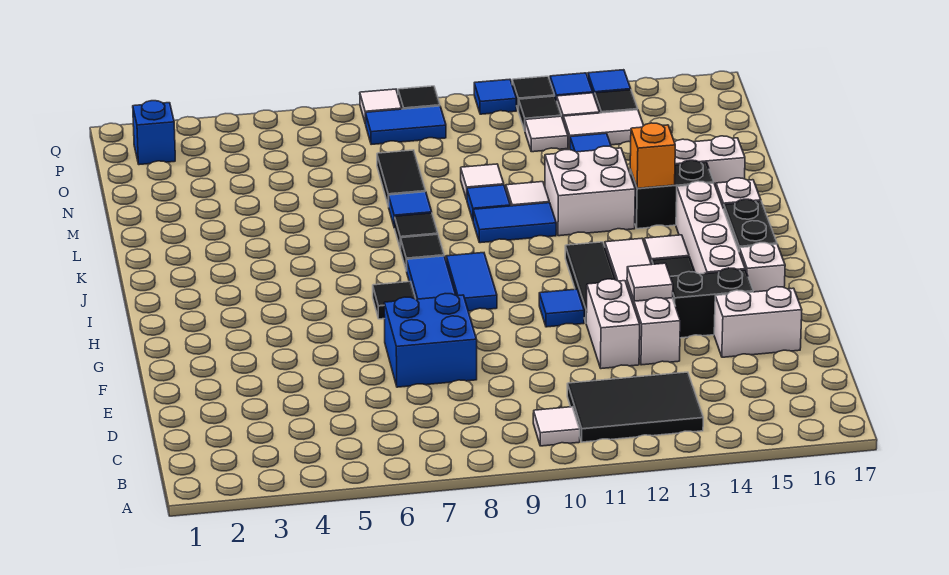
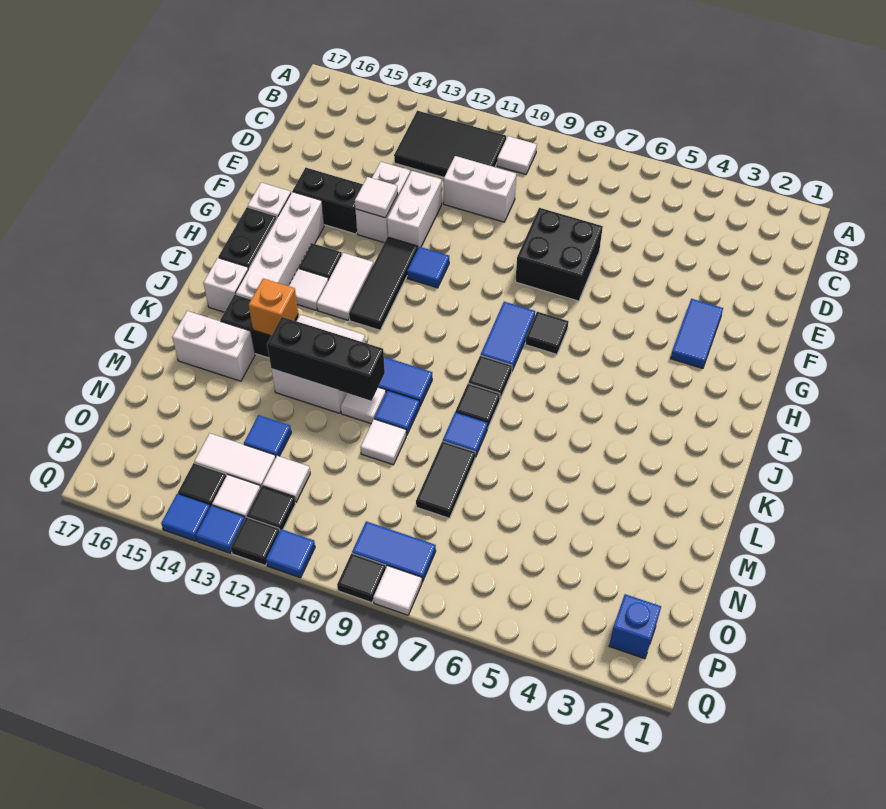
blue brick E7:F8 level 1 -> black brick E7:F8 level 1
white brick E15:E16 level 1 -> white brick D10:D11 level 1
blue tile H9:I9 level 1 -> blue tile F3:G3 level 1
none -> black brick L11:L13 level 2

